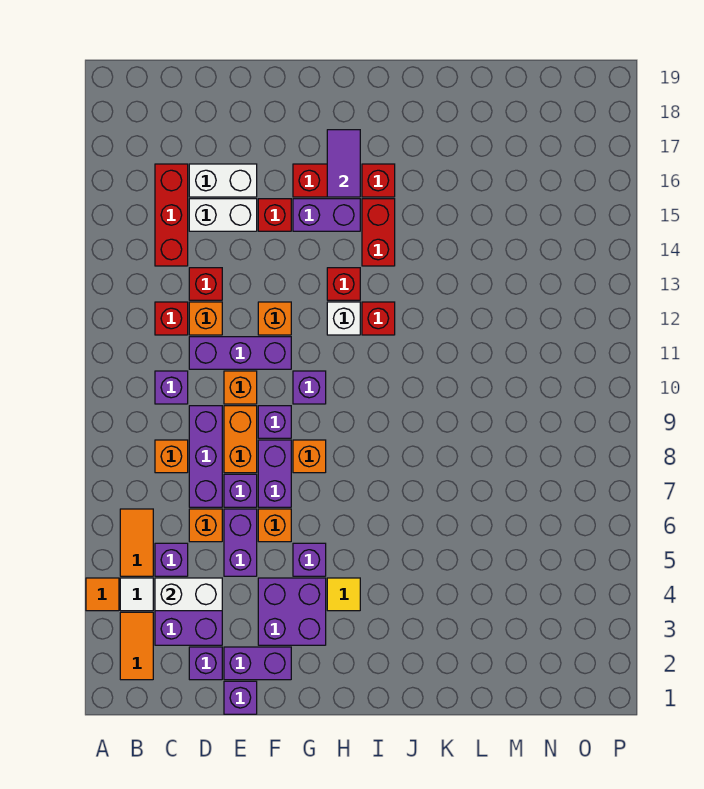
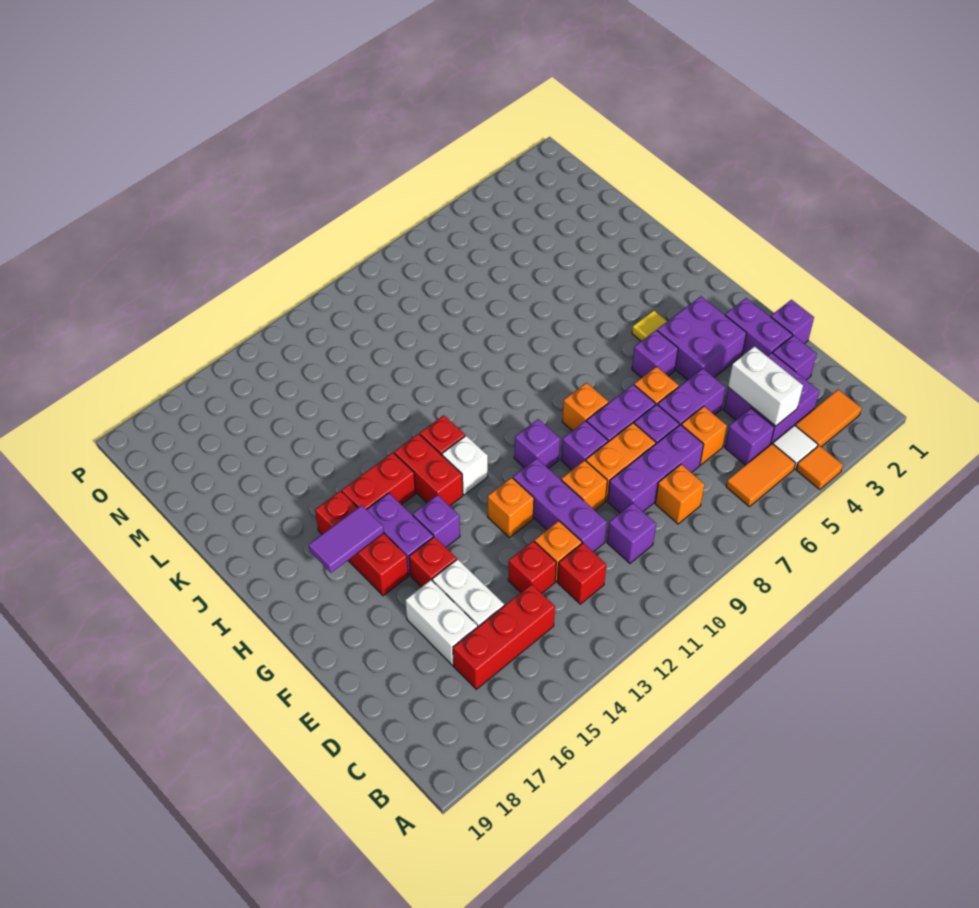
none -> purple brick G14 level 1
red brick H13 level 1 -> red brick H13:I13 level 1

